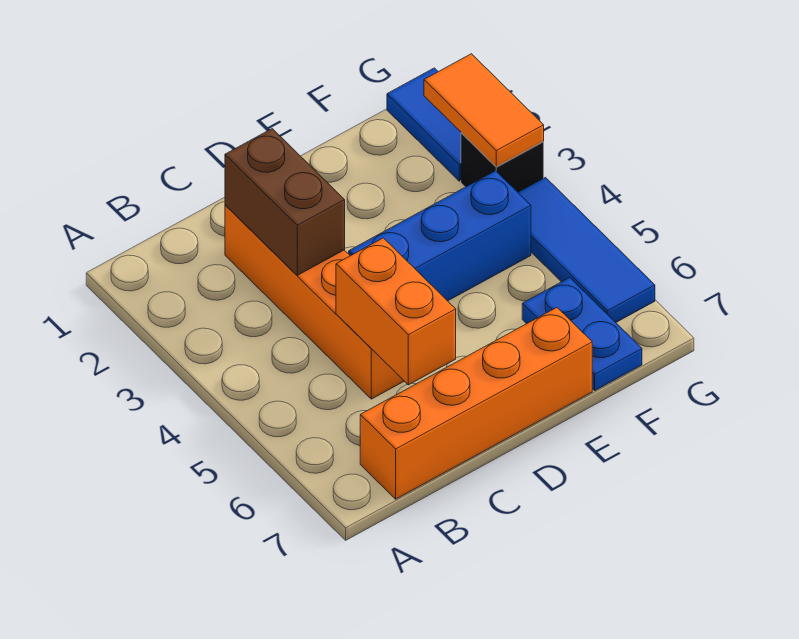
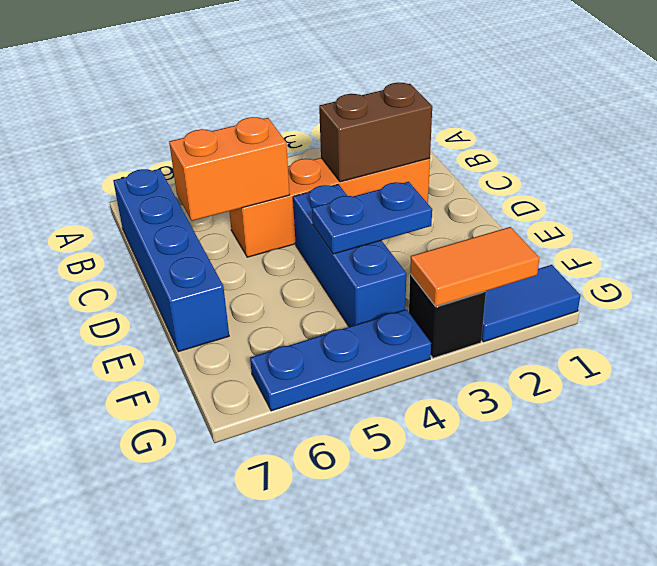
orange brick B7:E7 level 1 -> blue brick B7:E7 level 1
blue plate F6:F7 level 1 -> blue plate E3:E4 level 2
blue tile G4:G6 level 1 -> blue plate G4:G6 level 1

